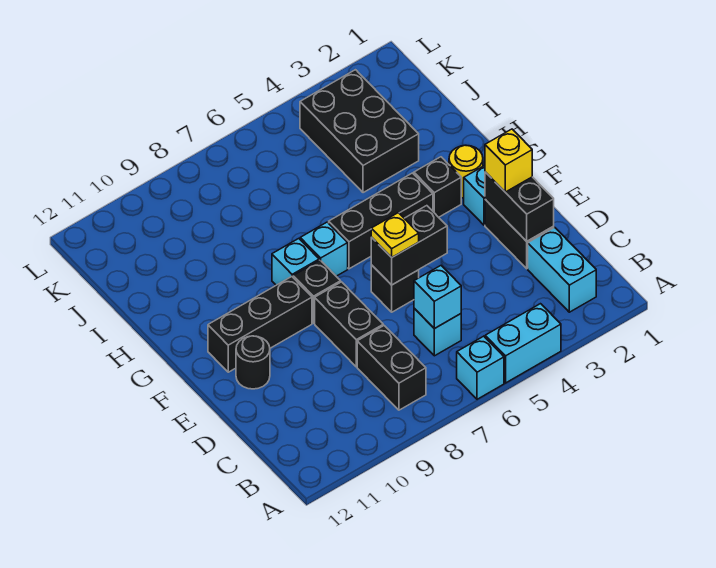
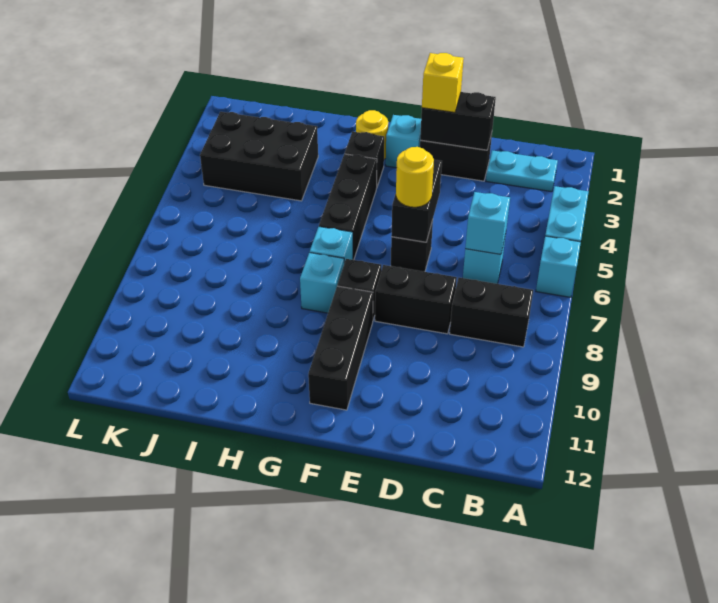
cyan brick B2:C2 level 1 -> cyan plate B2:C2 level 1
yellow plate E6 level 3 -> yellow round brick E6 level 3
black round brick E11 level 1 -> none

